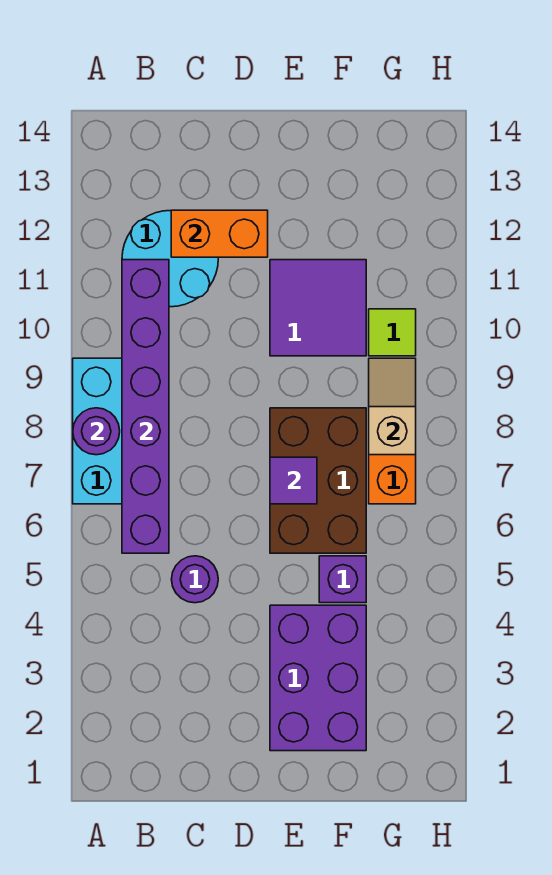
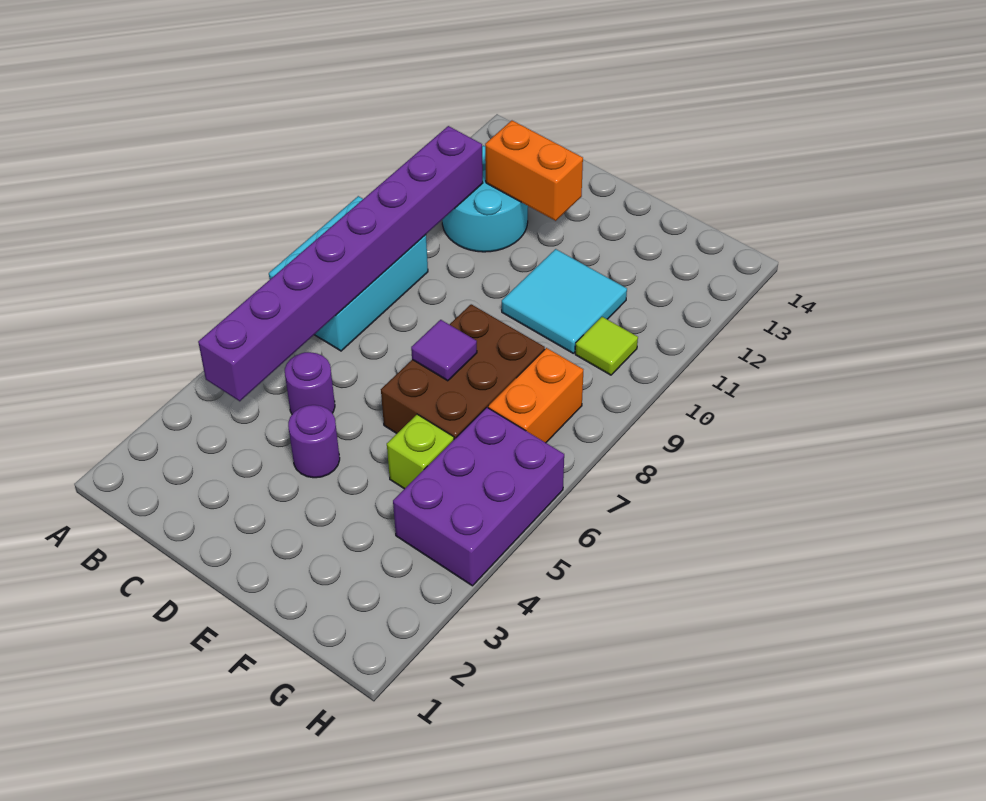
purple round brick A8 level 2 -> purple round brick D4 level 1
purple brick B6:B11 level 2 -> purple brick B4:B11 level 2
purple brick E2:F4 level 1 -> purple brick G4:H6 level 1
purple tile E10:F11 level 1 -> cyan tile E10:F11 level 1
purple brick F5 level 1 -> lime brick F5 level 1
tan slope G8:G9 level 2 top 8 -> none

